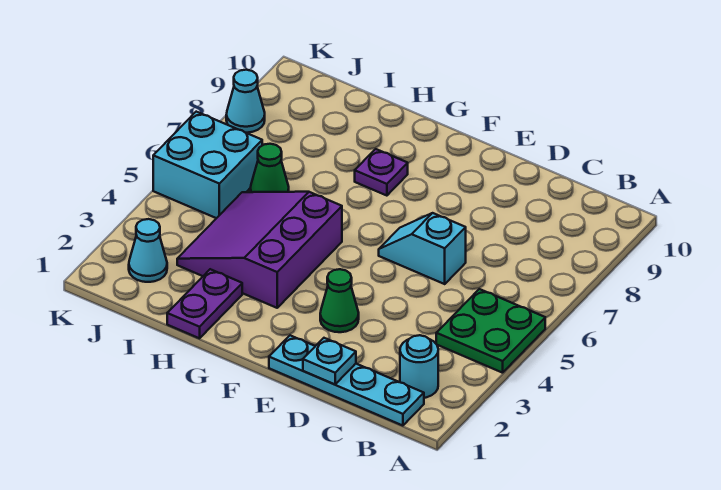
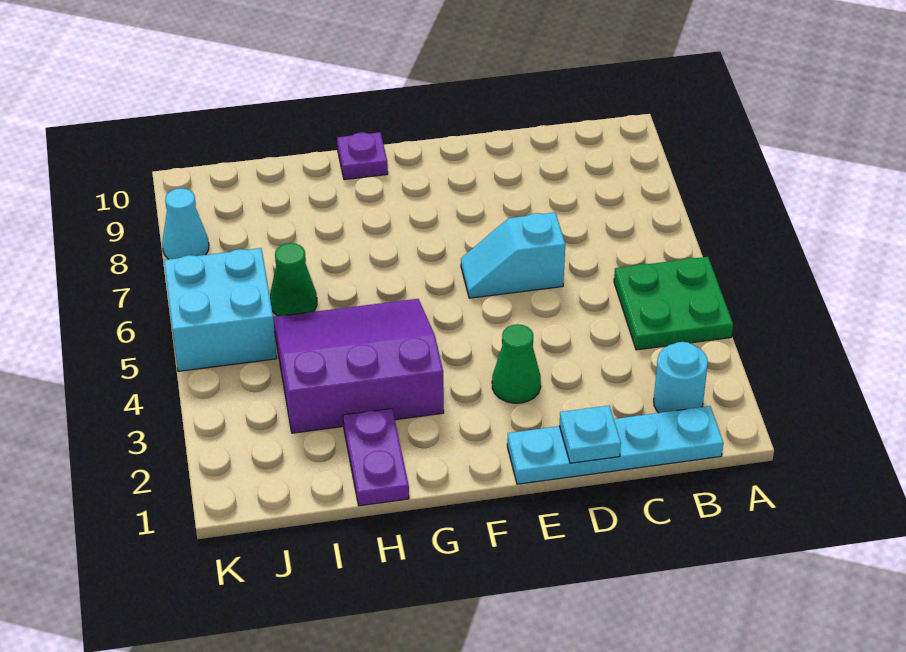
purple slope G3:I5 level 1 top G -> purple slope G3:I5 level 1 top 3
purple plate G8 level 1 -> purple plate G10 level 1
cyan cone J2 level 1 -> none

